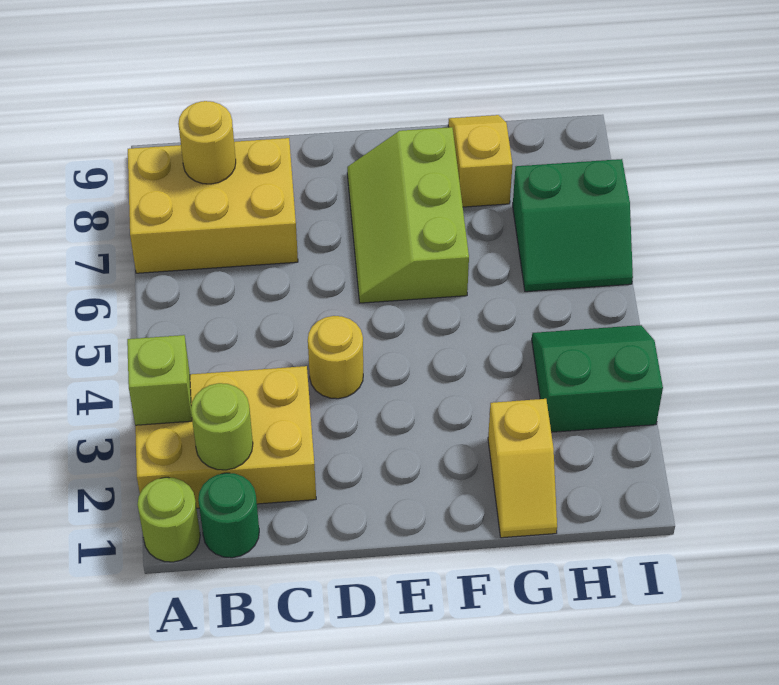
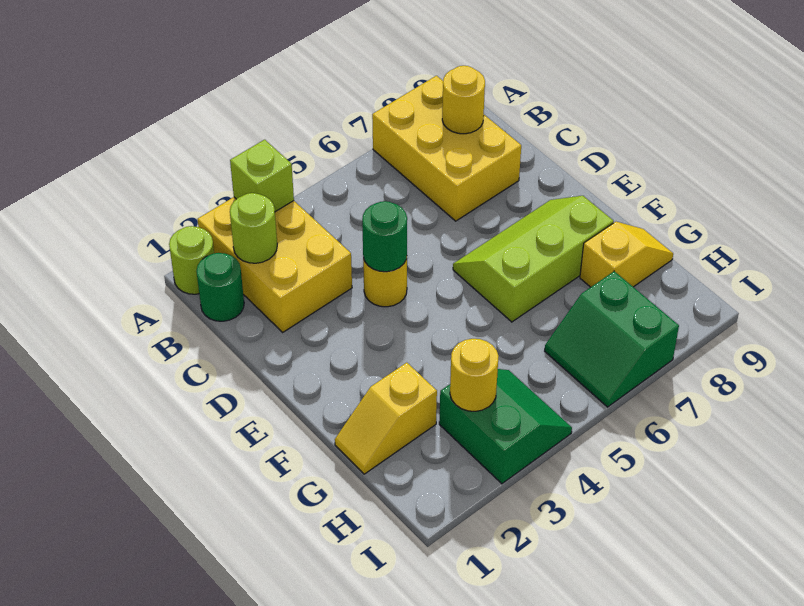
none -> green round brick D4 level 2
none -> yellow round brick H3 level 2

